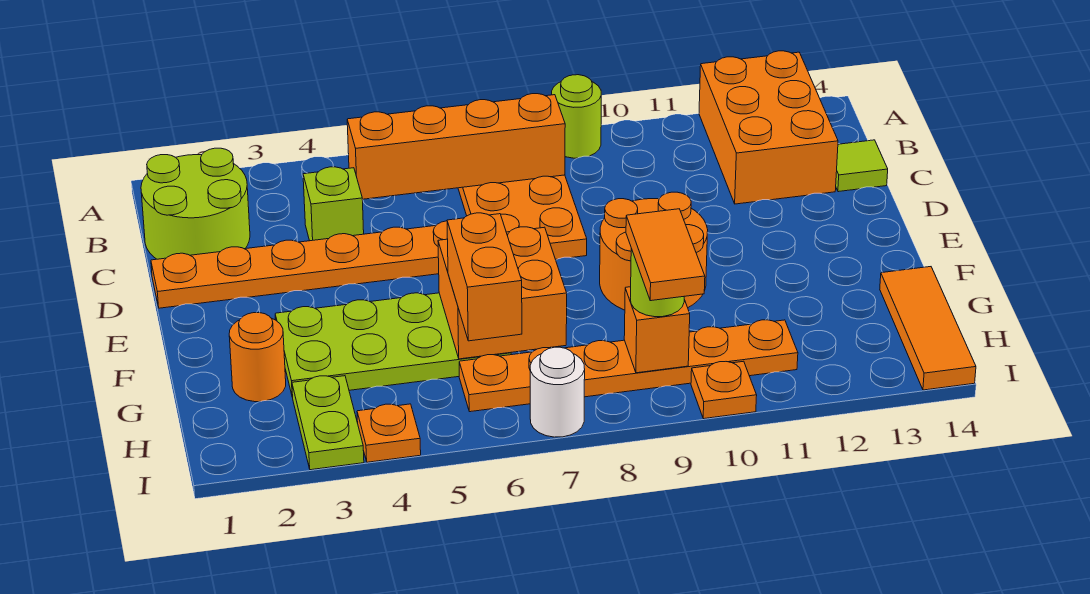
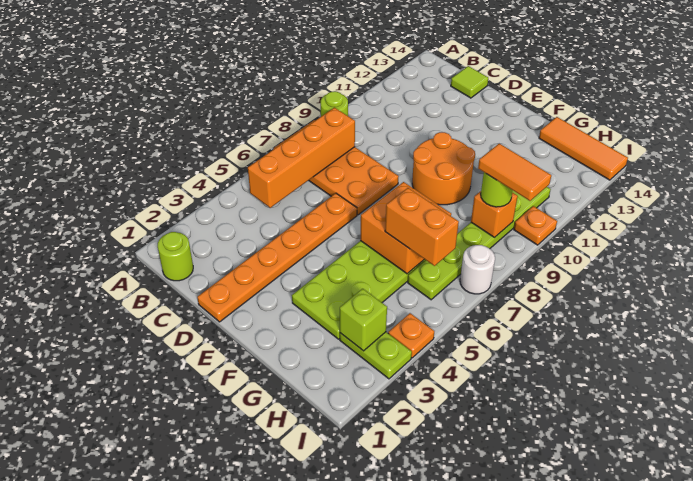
orange brick A12:C13 level 1 -> none
lime round brick B1:C2 level 1 -> lime round brick B1 level 1
lime brick C4 level 1 -> lime brick H3 level 2
orange round brick G2 level 1 -> none
orange plate H6:H11 level 1 -> lime plate H6:H11 level 1

